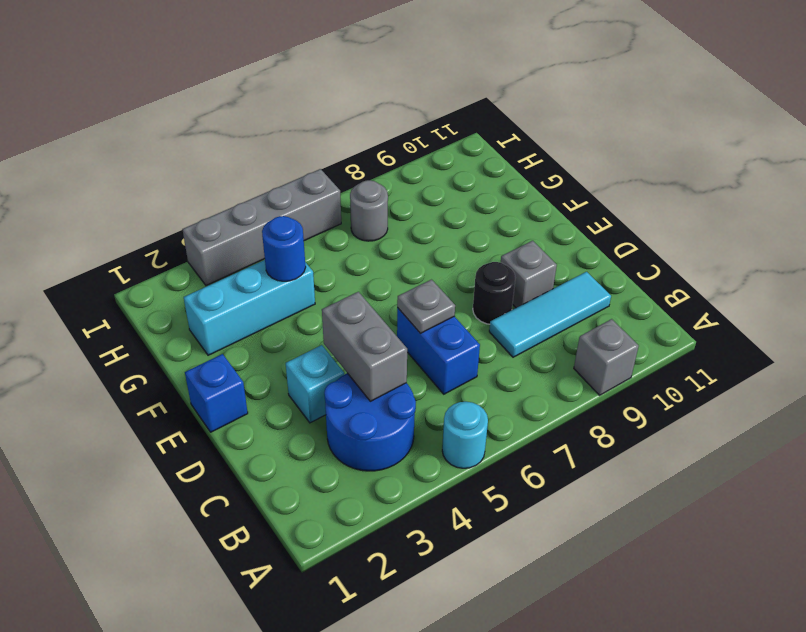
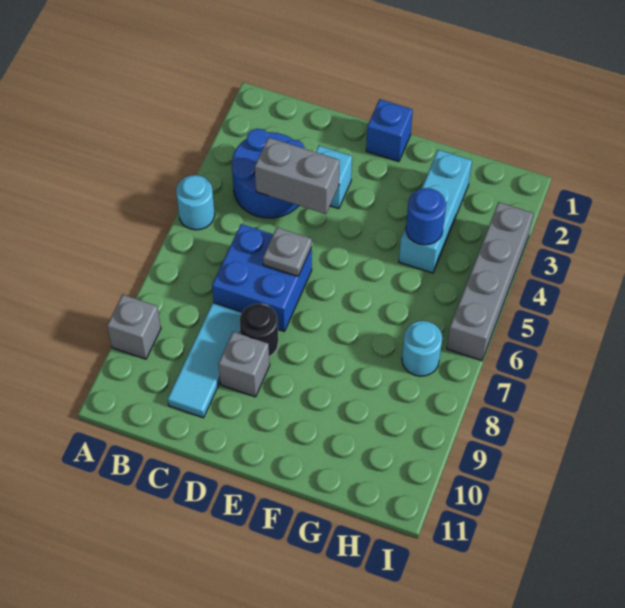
blue brick C6:D6 level 1 -> blue brick C6:D7 level 1
grey round brick H7 level 1 -> cyan round brick H7 level 1

